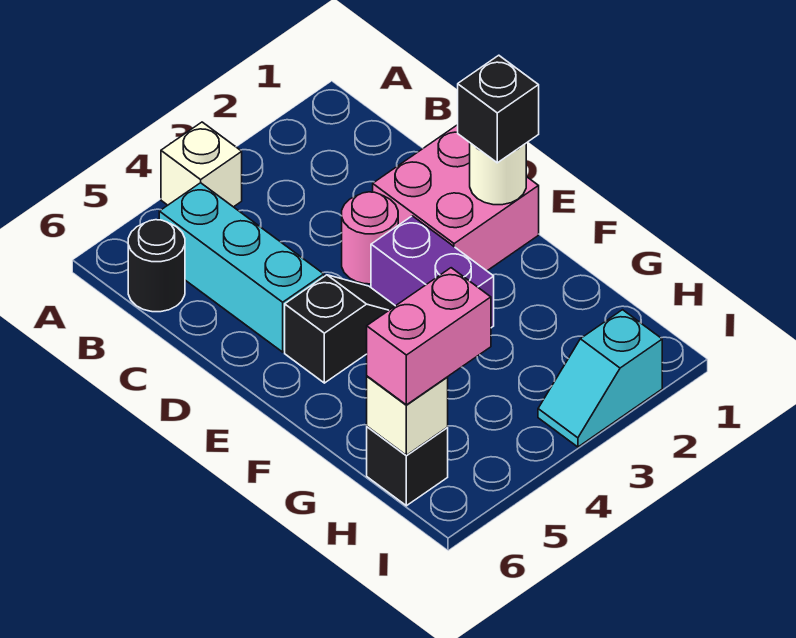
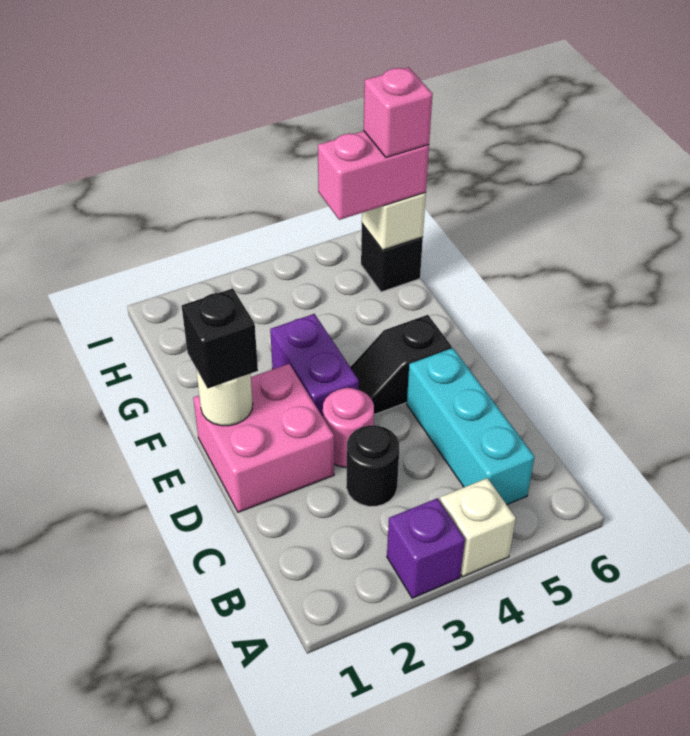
none -> purple brick A3 level 1
black round brick B6 level 1 -> black round brick C3 level 1
none -> pink brick H6 level 4
cyan slope I2:I3 level 1 top 2 -> none

